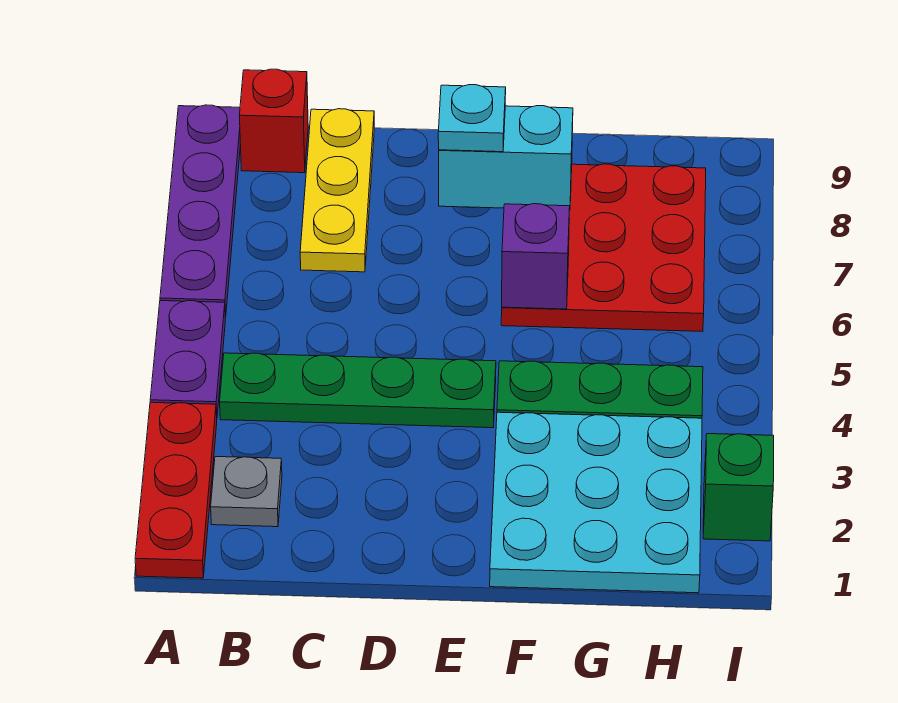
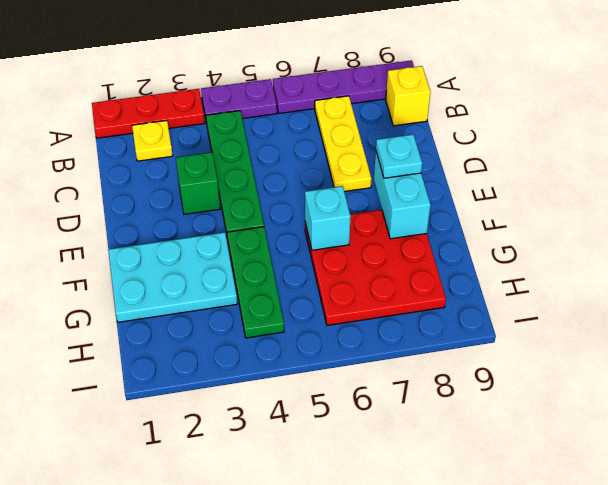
grey plate B2 level 1 -> yellow plate B2 level 1
red brick B9 level 1 -> yellow brick B9 level 1
yellow plate C7:C9 level 1 -> yellow plate B7:D7 level 1
cyan plate F1:H3 level 1 -> cyan plate F1:G3 level 1
purple brick F6 level 2 -> cyan brick F6 level 2
green brick I2 level 1 -> green brick D3 level 1

